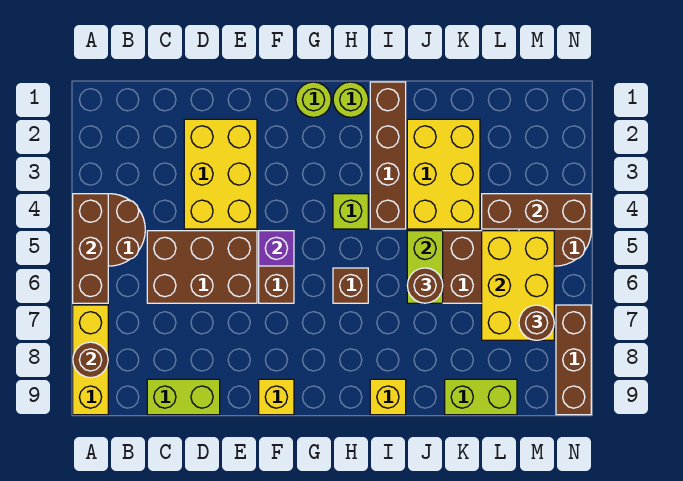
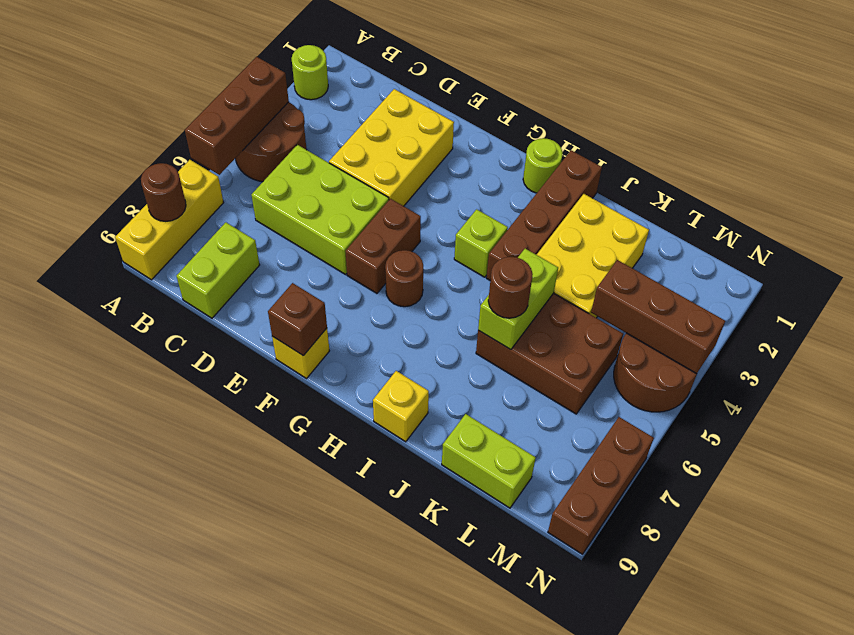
brown brick C5:E6 level 1 -> lime brick C5:E6 level 1
lime brick C9:D9 level 1 -> lime brick C8:C9 level 1
purple brick F5 level 2 -> none
lime round brick G1 level 1 -> lime round brick A2 level 1
brown brick H6 level 1 -> brown brick F9 level 2
yellow brick L5:M7 level 2 -> none
brown round brick M7 level 3 -> brown round brick G6 level 1

